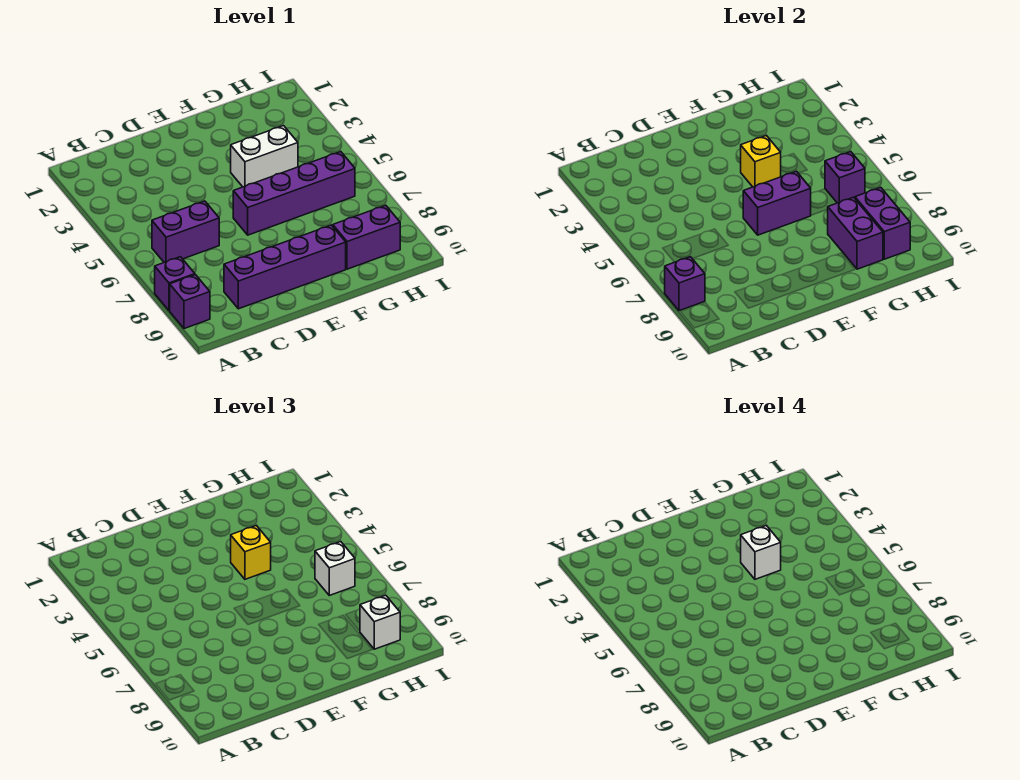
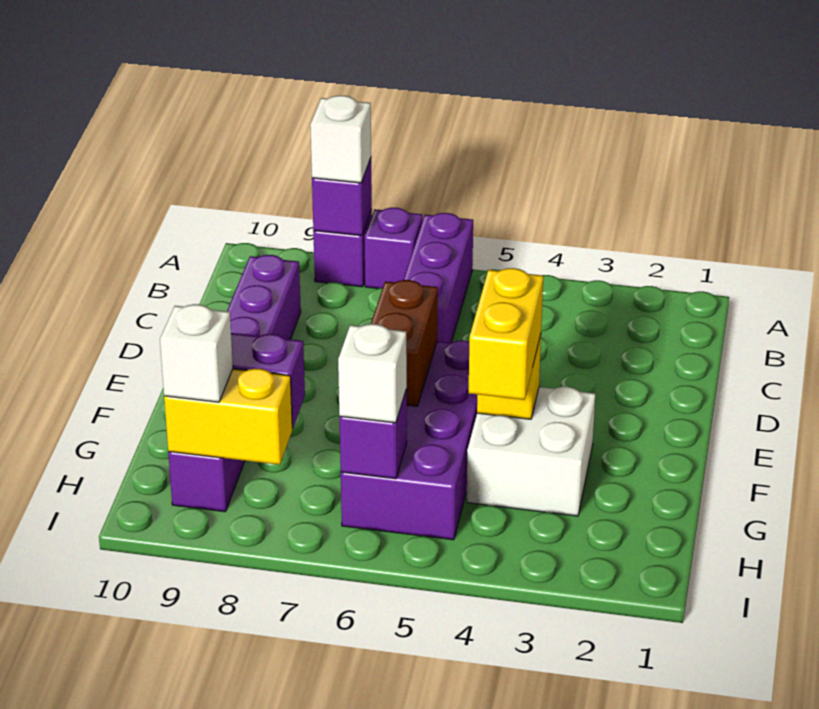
purple brick A9 level 1 -> purple brick A7 level 1
purple brick B6:C6 level 1 -> purple brick A6:C6 level 1
purple brick E6:H6 level 1 -> purple brick E5:H6 level 1
purple brick E6:F6 level 2 -> brown brick E6:F6 level 2
white brick F4:G4 level 1 -> white brick F3:G4 level 1
yellow brick F4 level 3 -> yellow brick F4:G4 level 3
white brick F4 level 4 -> white brick A8 level 3
purple brick H8:H9 level 2 -> yellow brick H8:H9 level 2

